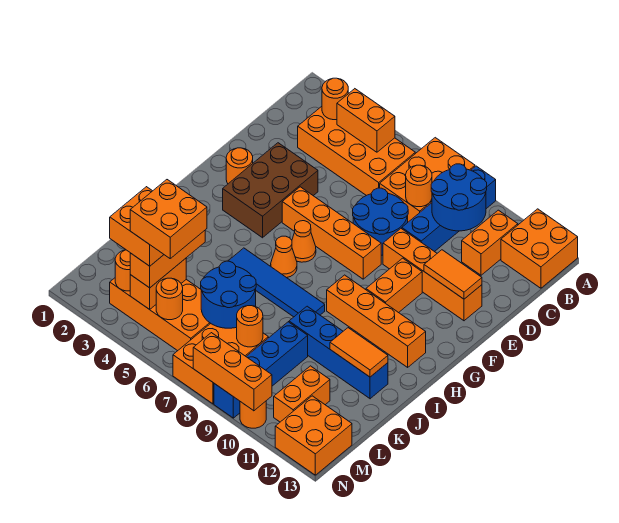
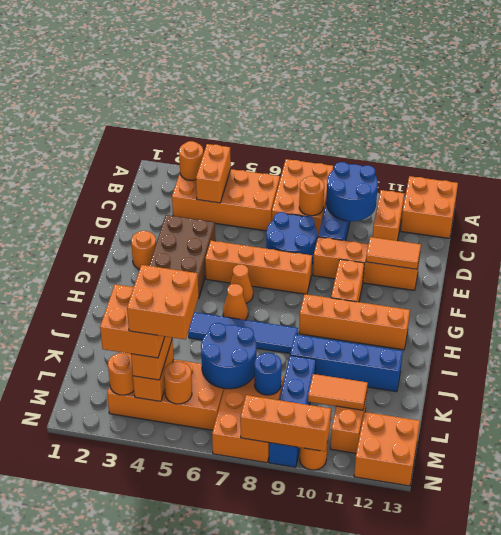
orange brick B4:B5 level 2 -> orange brick B4:C4 level 2
orange tile J11:J12 level 2 -> orange tile L10:L11 level 2
orange round brick L8 level 2 -> blue round brick L8 level 2

